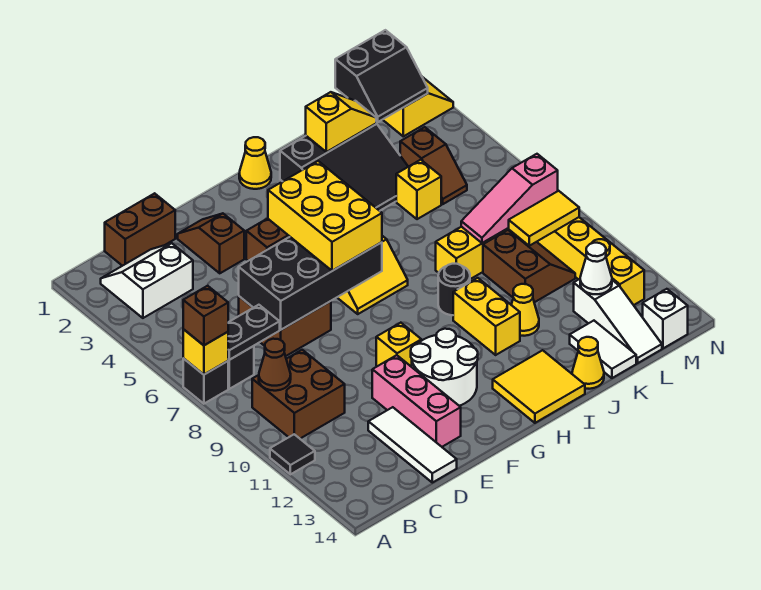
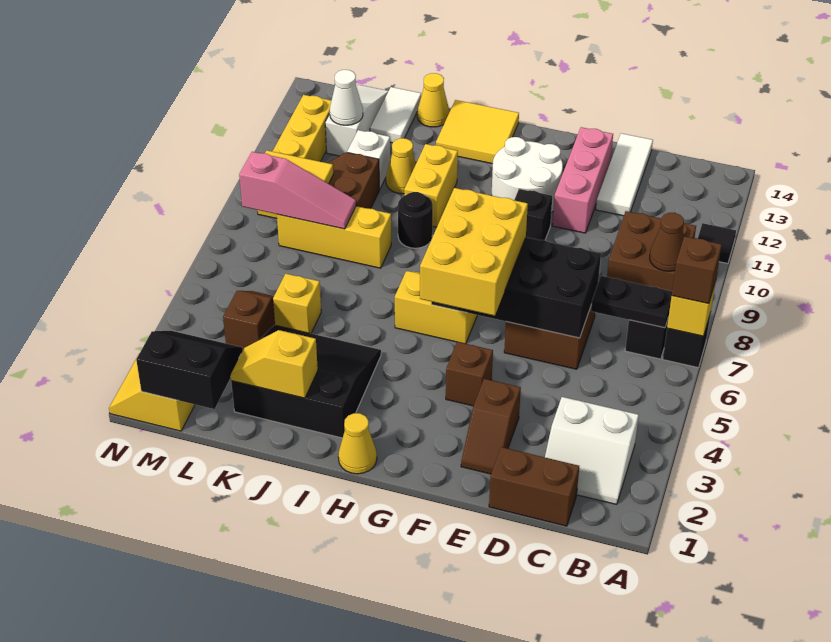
yellow brick F10 level 1 -> black brick F10 level 1
white brick M14 level 1 -> white brick K11 level 1

